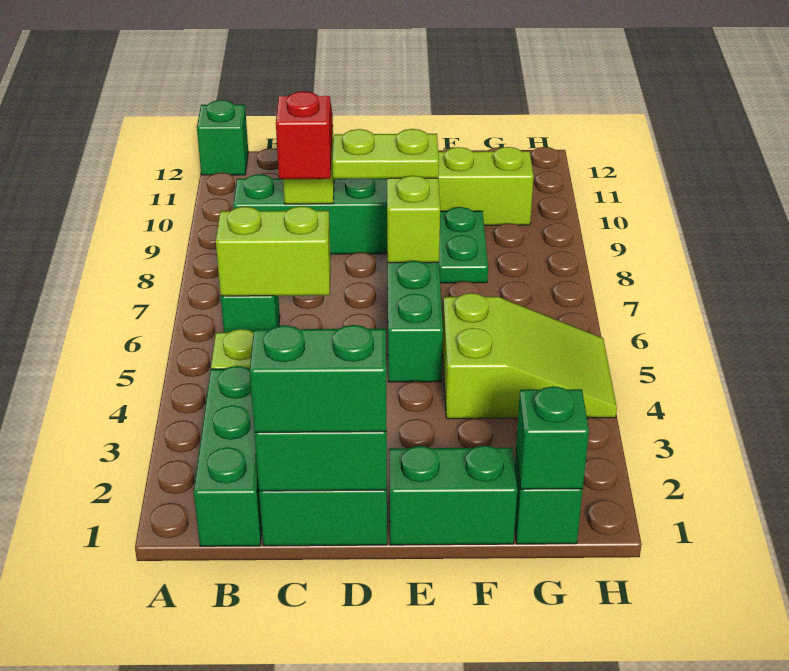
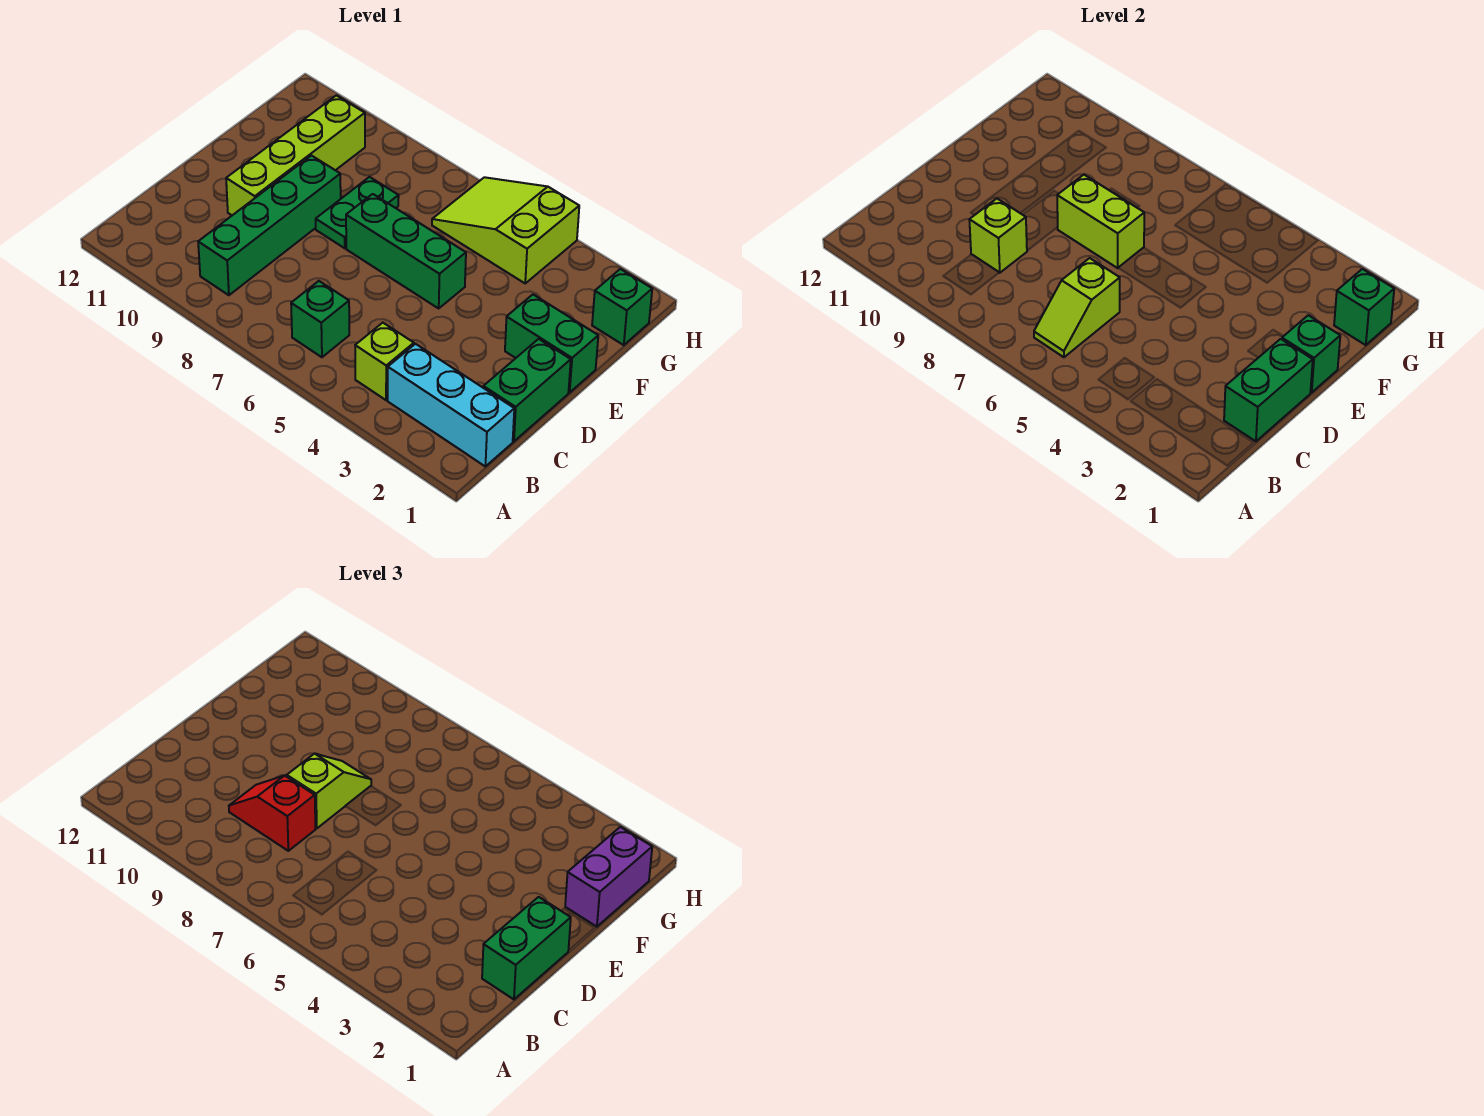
green brick A12 level 1 -> green brick E1 level 2
green brick B1:B3 level 1 -> cyan brick B1:B3 level 1
lime brick B6:C6 level 2 -> lime slope B6:C6 level 2 top C
lime plate D8:E8 level 3 -> lime slope D8:E8 level 3 top D
green brick E1:F1 level 1 -> green brick E1:E2 level 1
none -> purple brick F1:G1 level 3
lime slope F4:H5 level 1 top F -> lime slope G4:H6 level 1 top 4
green plate F8:F9 level 1 -> green plate E8:F8 level 1

